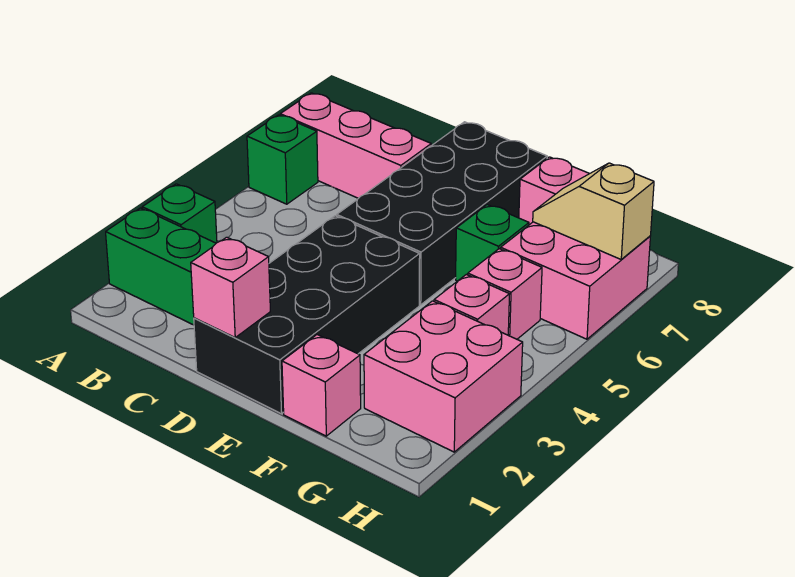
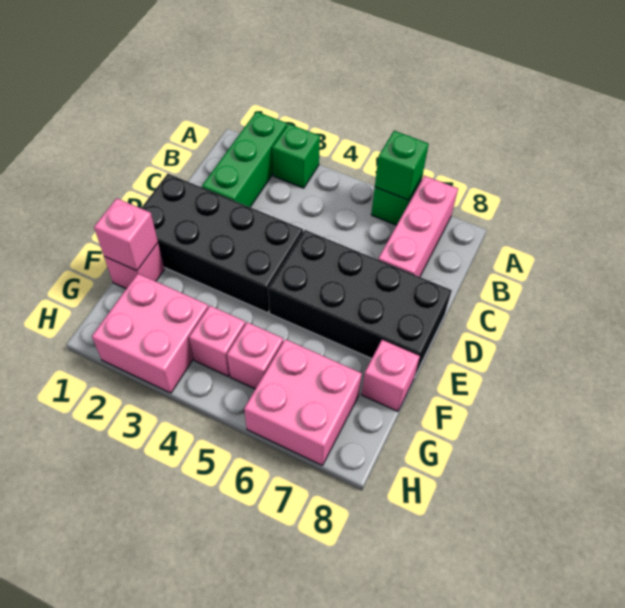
pink brick D1 level 2 -> pink brick F1 level 2
green brick F6 level 1 -> green brick A6 level 2
tan slope G7:H7 level 2 top H -> none

